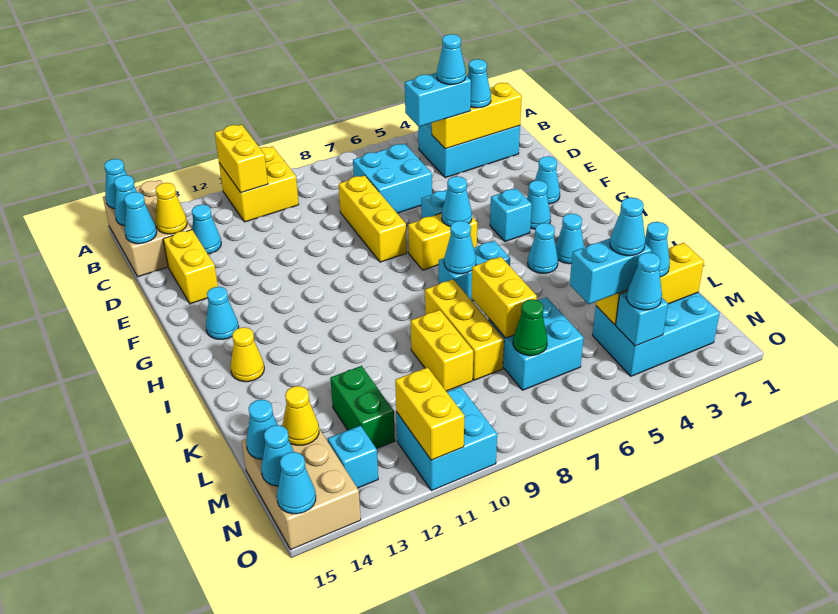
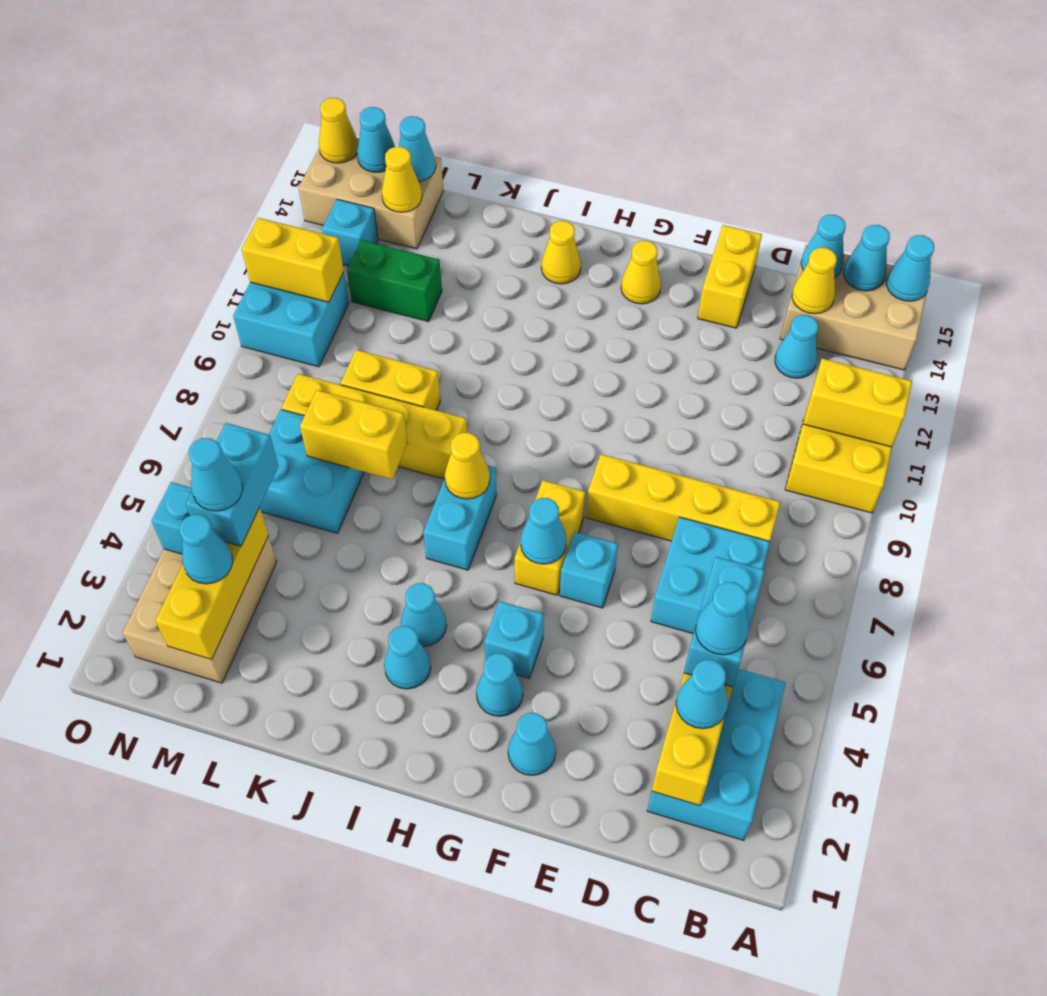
yellow brick D8:F8 level 1 -> yellow brick C8:F8 level 1
yellow brick D14:E14 level 1 -> yellow brick E14:E15 level 1
cyan cone G14 level 1 -> yellow cone G14 level 1
cyan cone I7 level 2 -> yellow cone I7 level 2
yellow brick J8:L8 level 1 -> yellow brick J8:M8 level 1
cyan brick M2:N4 level 1 -> tan brick M2:N4 level 1
green cone M7 level 2 -> none
cyan cone N4 level 3 -> none
cyan cone O15 level 2 -> yellow cone O15 level 2

